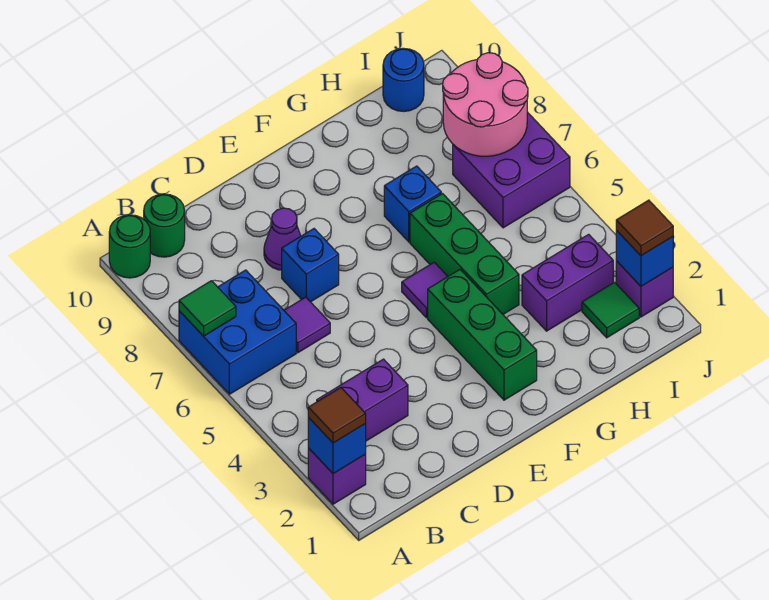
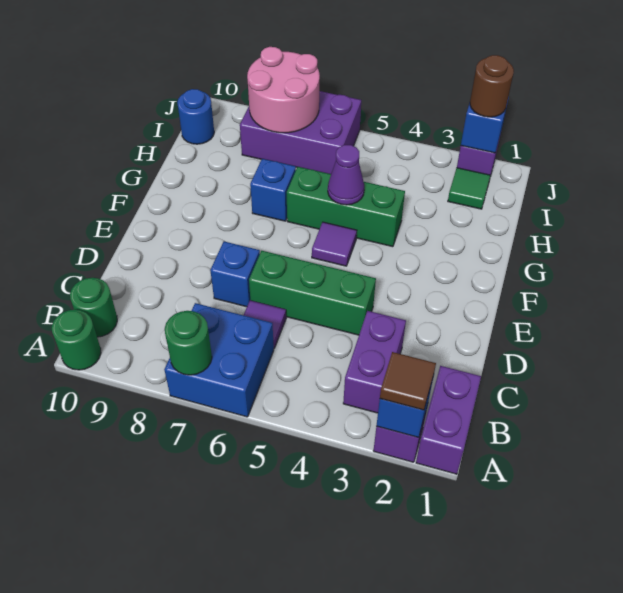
green tile A7 level 2 -> green round brick A7 level 2
purple cone D8 level 1 -> purple cone G5 level 2
green brick F2:F4 level 1 -> green brick D4:D6 level 1
purple brick H3:I3 level 1 -> purple brick A1:B1 level 1
purple brick I6:J7 level 1 -> purple brick I6:J8 level 1
brown tile J2 level 3 -> brown round brick J2 level 3

